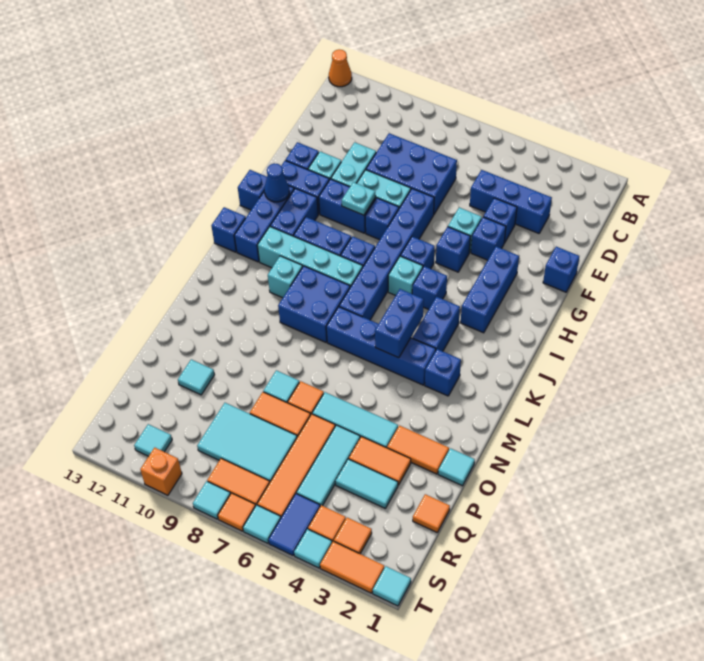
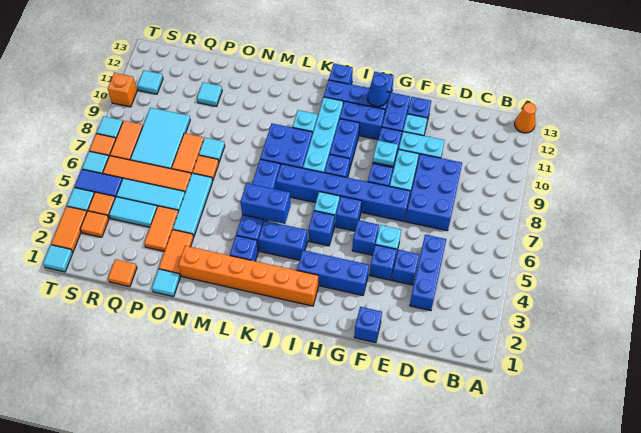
none -> orange brick I2:N2 level 1
cyan tile Q3:Q4 level 1 -> cyan tile Q4:R4 level 1

